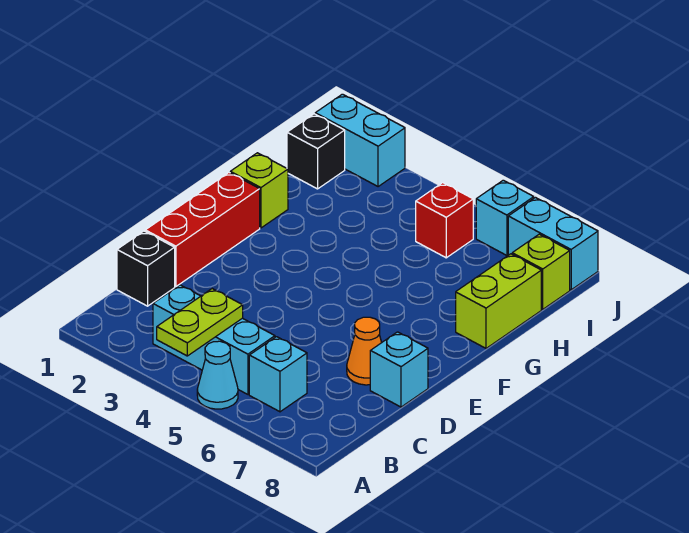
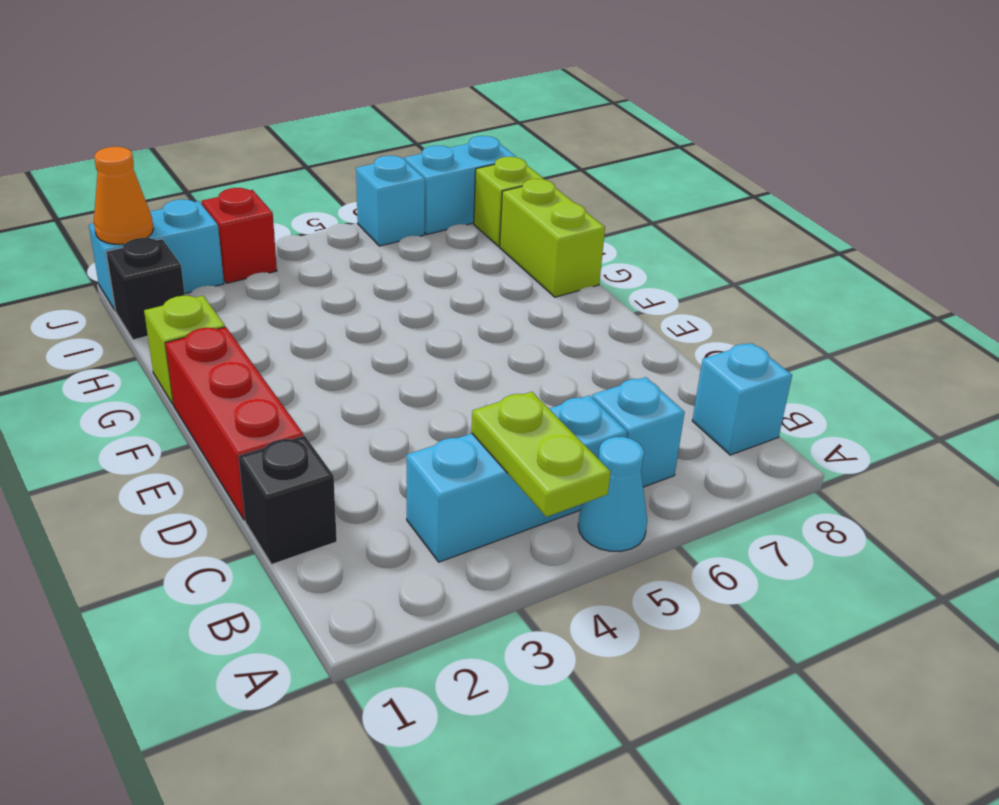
orange cone D7 level 1 -> orange cone J1 level 2
cyan brick D8 level 1 -> cyan brick B8 level 1
red brick I5 level 1 -> red brick J3 level 1

